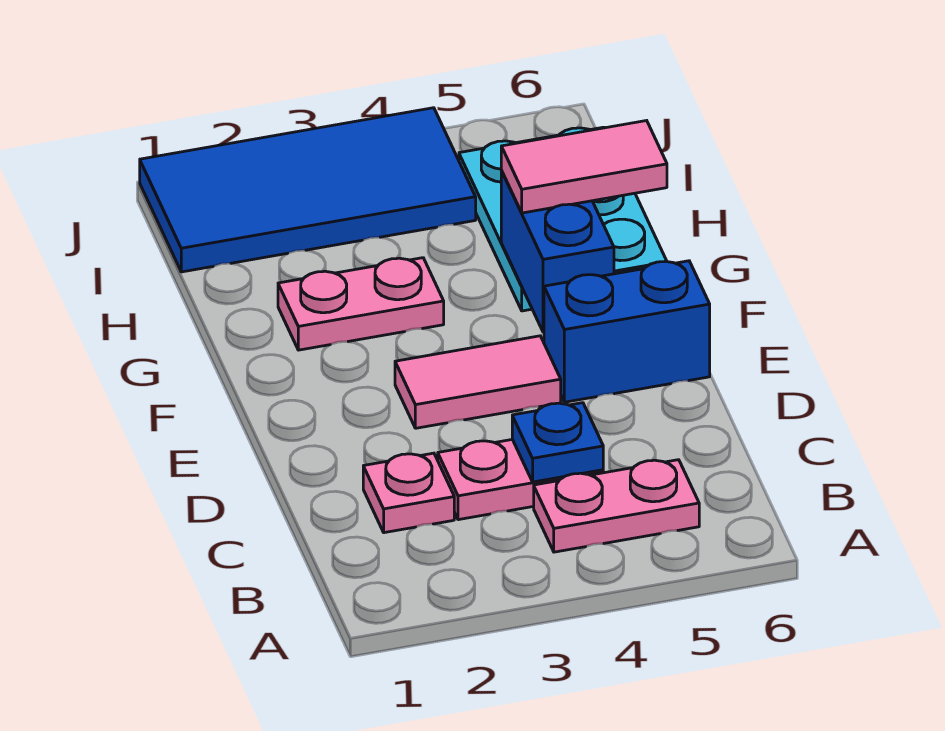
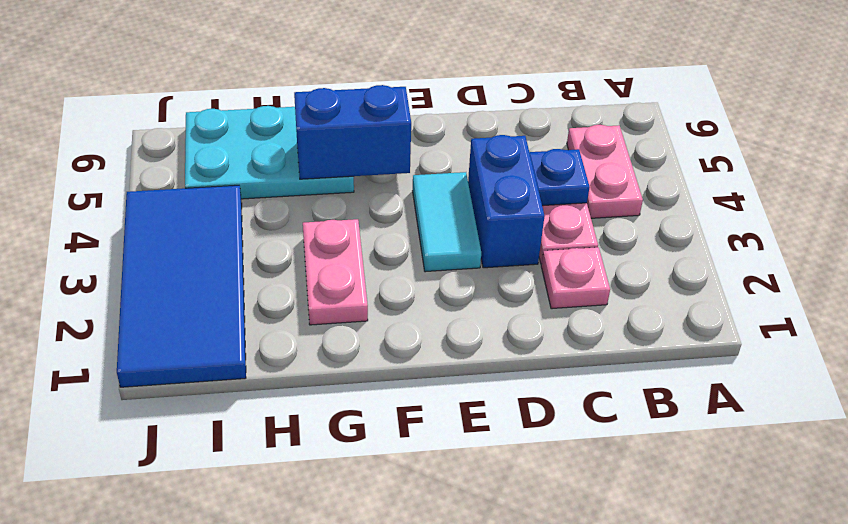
pink tile E3:E4 level 1 -> cyan tile E3:E4 level 1
blue brick E5:E6 level 1 -> blue brick D3:D4 level 1
pink tile G5:G6 level 3 -> none

